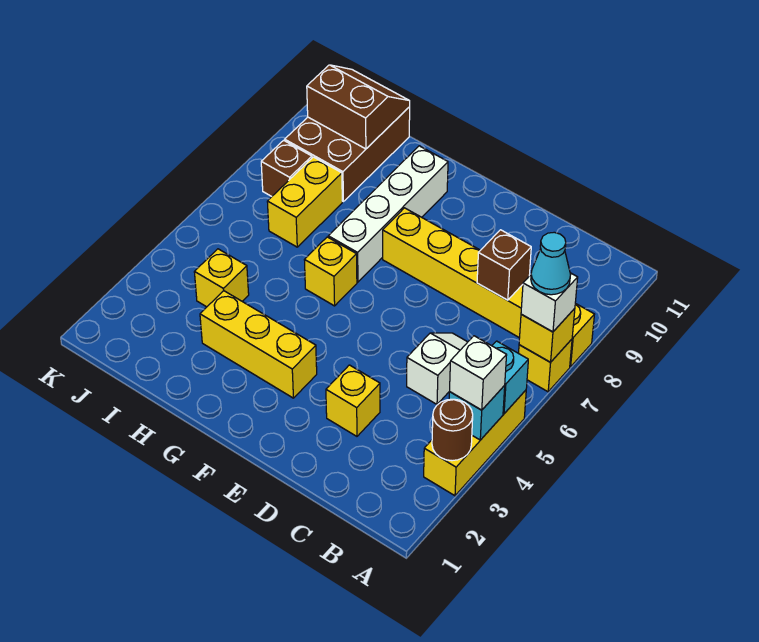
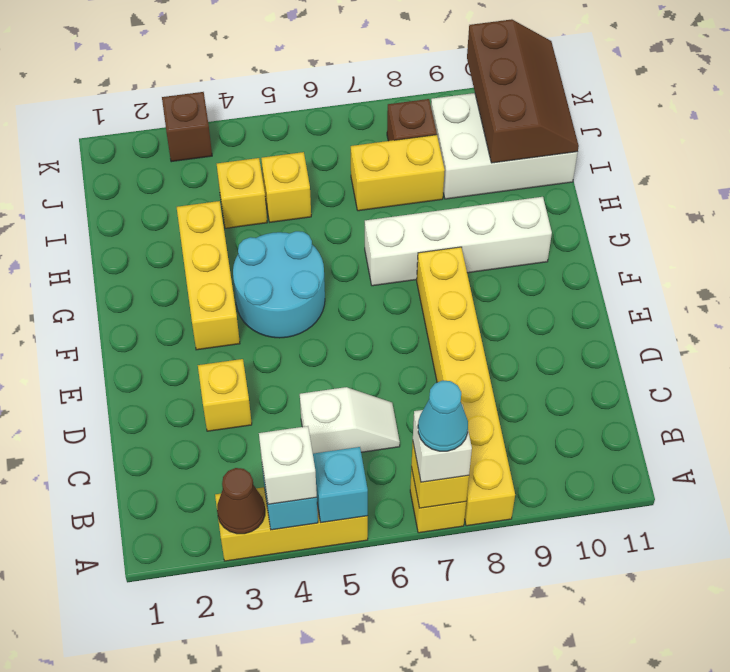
brown round brick A3 level 2 -> brown cone A3 level 2
brown brick C8 level 2 -> brown brick K3 level 1
none -> cyan round brick F4:G5 level 1
yellow brick G6 level 1 -> yellow brick I5 level 1
brown brick I9:J11 level 1 -> white brick I9:J11 level 1
brown slope I10:J11 level 2 top 10 -> brown slope I10:K11 level 2 top 10

